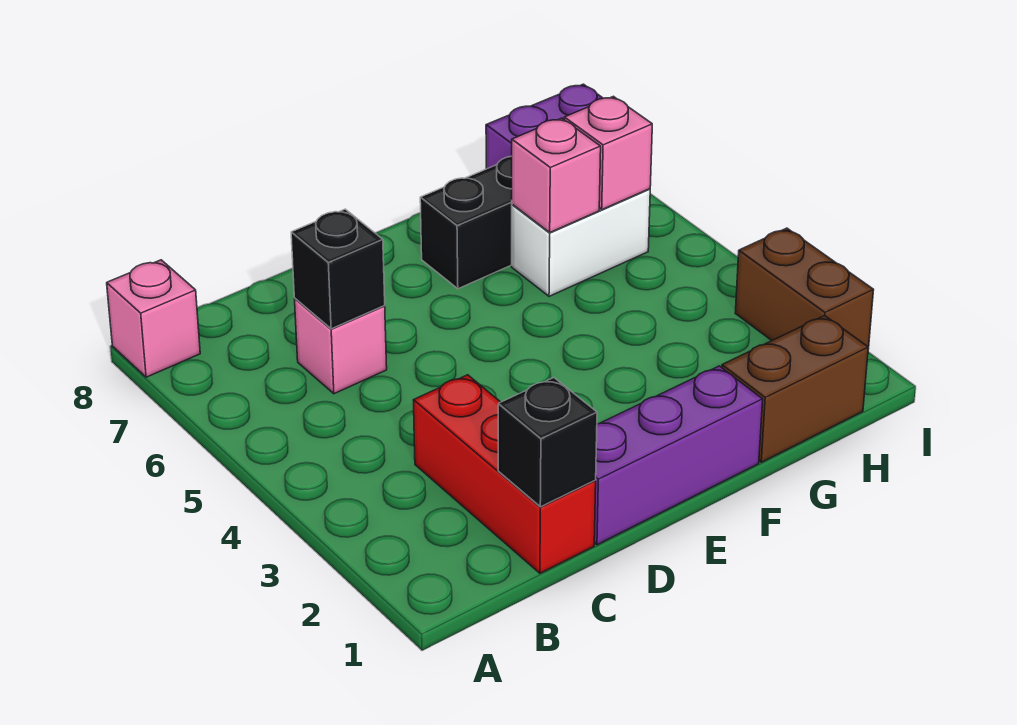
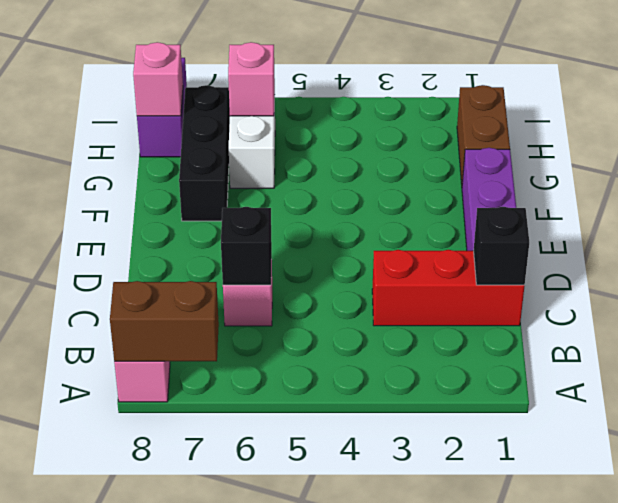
pink brick G6 level 2 -> pink brick H8 level 2
brown brick I2:I3 level 1 -> brown brick A7:A8 level 2

